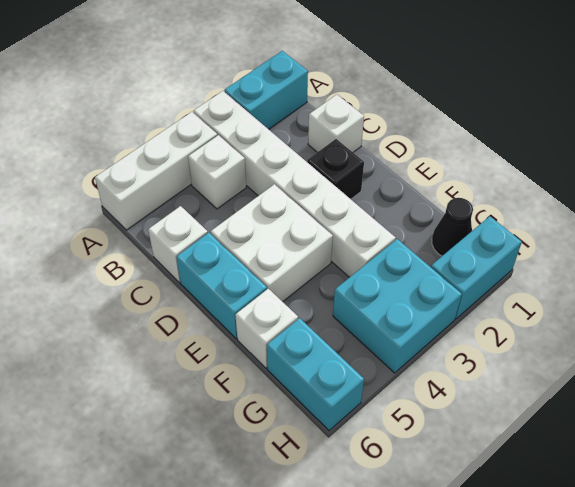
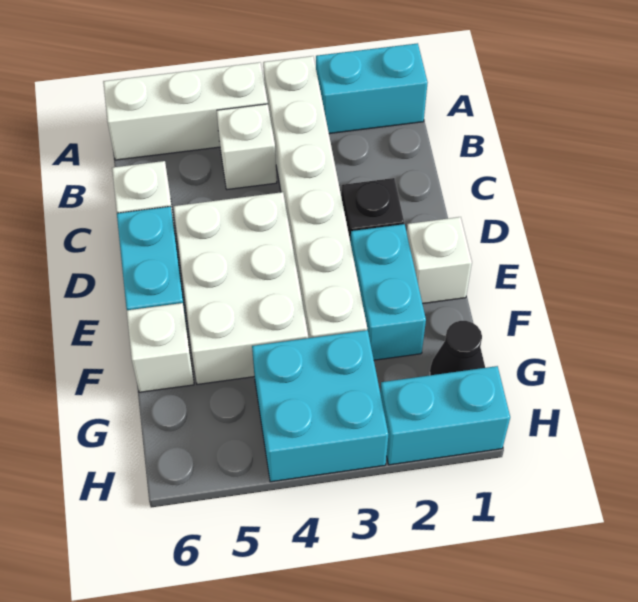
white brick C1 level 1 -> white brick E1 level 1
white brick D4:E5 level 1 -> white brick D4:F5 level 1
cyan brick G6:H6 level 1 -> cyan brick E2:F2 level 1

